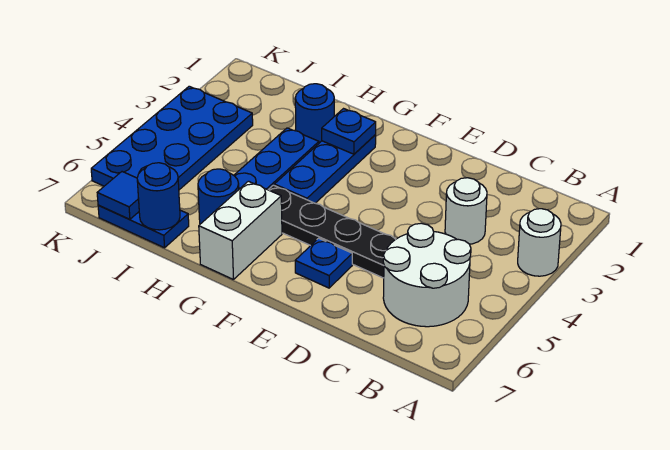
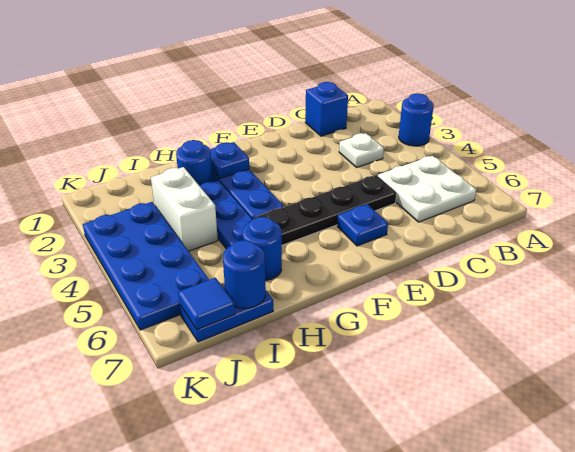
white round brick A3 level 1 -> blue round brick A3 level 1
white round brick B5:C6 level 1 -> white plate B5:C6 level 1
none -> blue brick C1 level 1
white round brick C3 level 1 -> white plate C3 level 1
white brick G6:G7 level 1 -> white brick I3:I4 level 1

